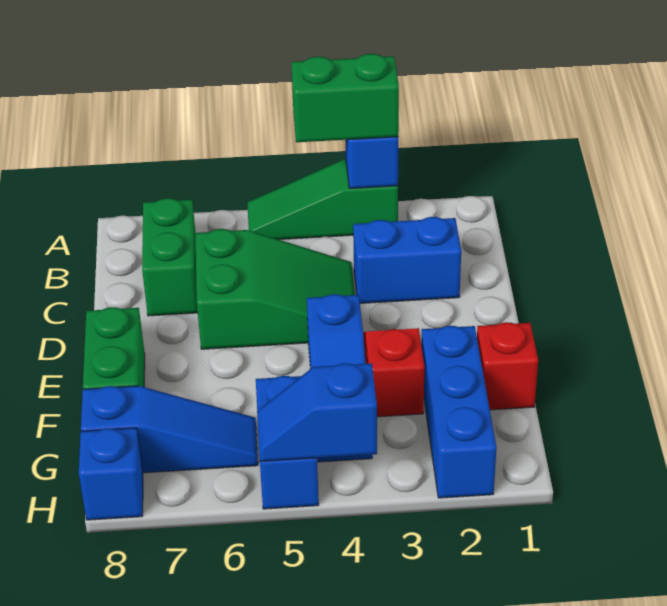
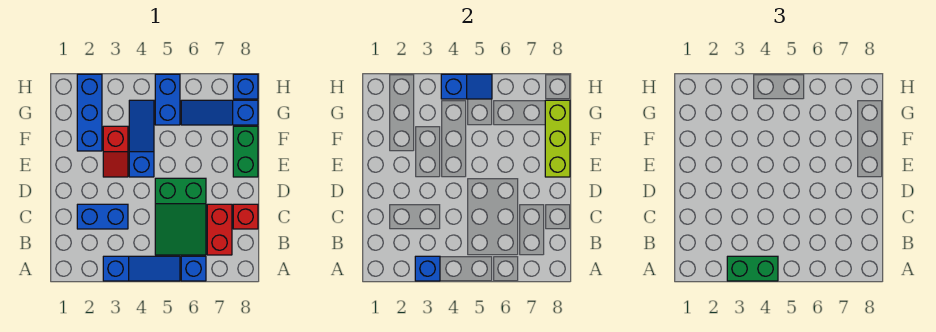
green slope A3:A5 level 1 top 3 -> blue slope A3:A5 level 1 top 3
none -> blue brick A6 level 1
green brick B7:C7 level 1 -> red brick B7:C7 level 1
green slope C4:D6 level 1 top 6 -> green slope B5:D6 level 1 top D
none -> lime brick E8:G8 level 2
red brick F1 level 1 -> red brick C8 level 1

